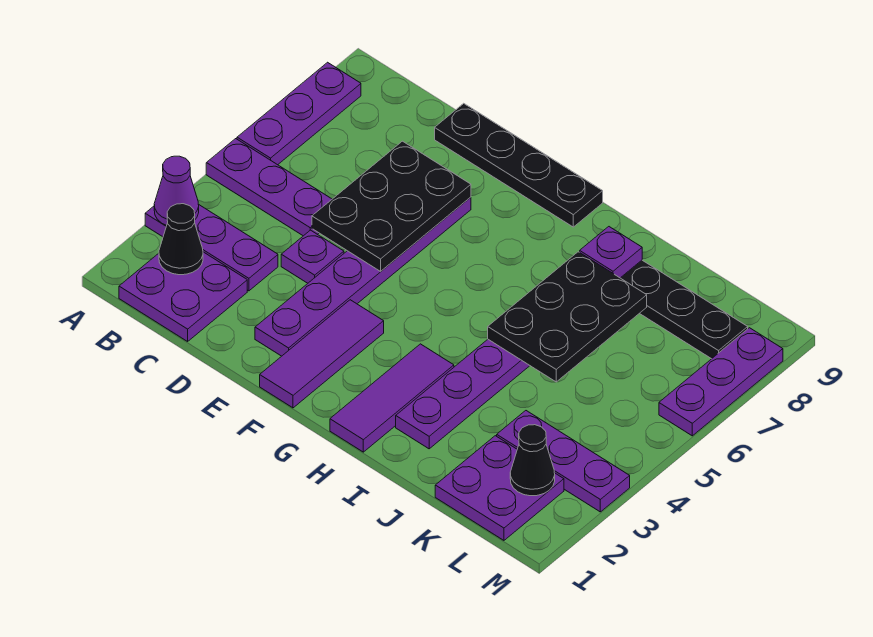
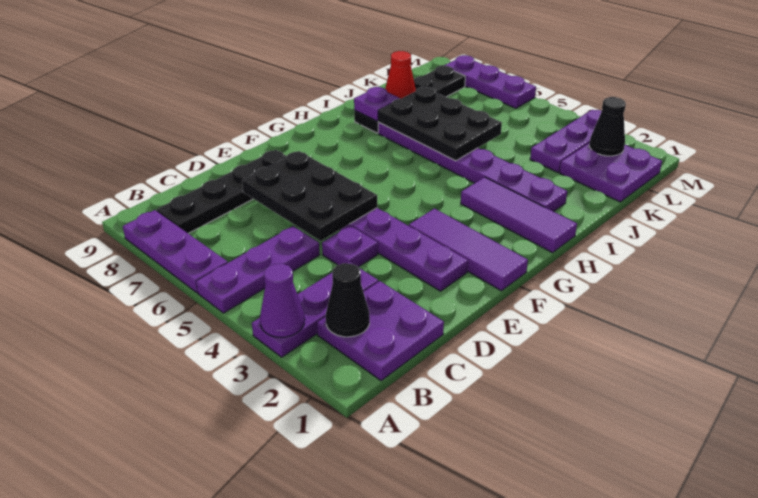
black plate D9:G9 level 1 -> black plate B8:E8 level 1
none -> red cone J8 level 2

